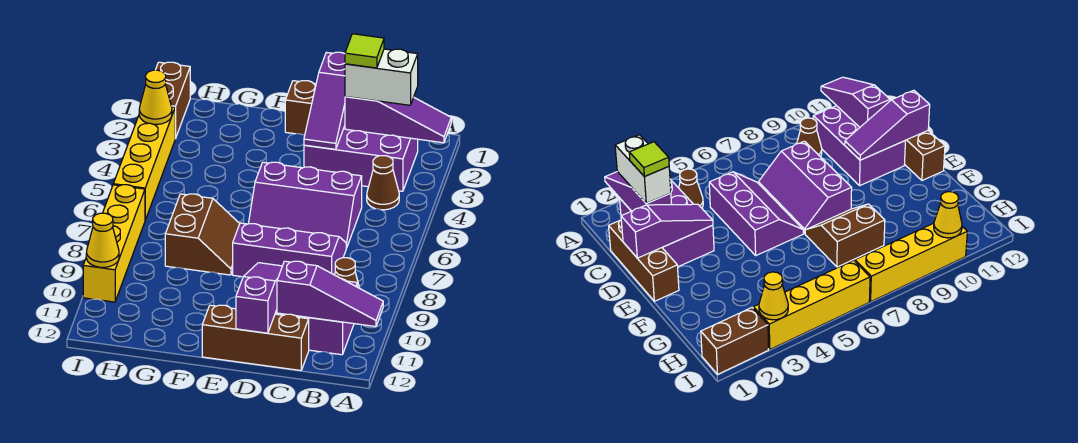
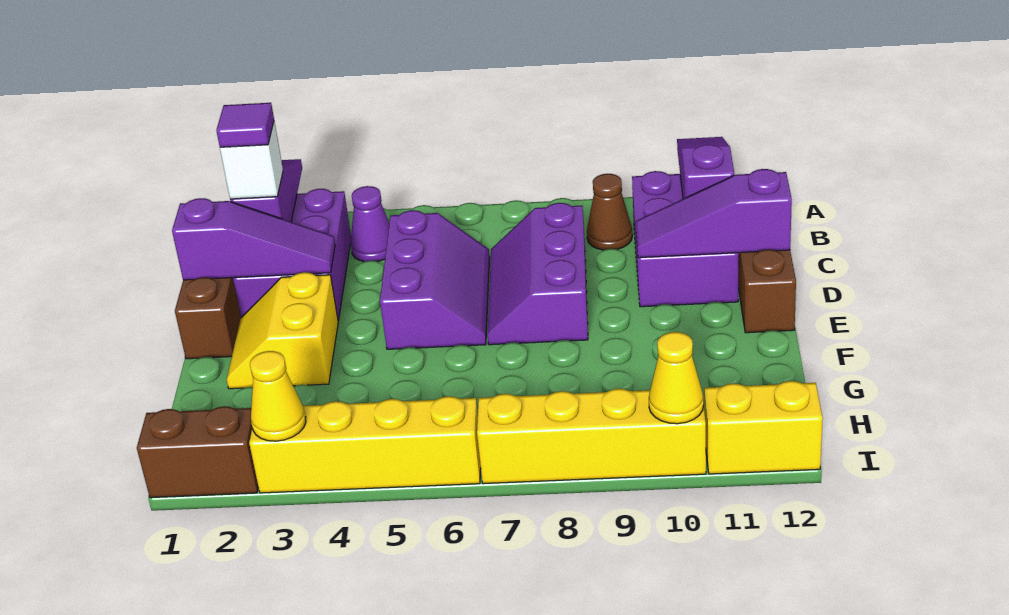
white brick B2:C2 level 3 -> white brick C2 level 3
brown cone B4 level 1 -> purple cone B4 level 1
lime tile C2 level 4 -> purple tile C2 level 4
none -> yellow slope E2:F3 level 1 top 3
brown slope F7:G8 level 1 top G -> none
none -> yellow brick I11:I12 level 1

